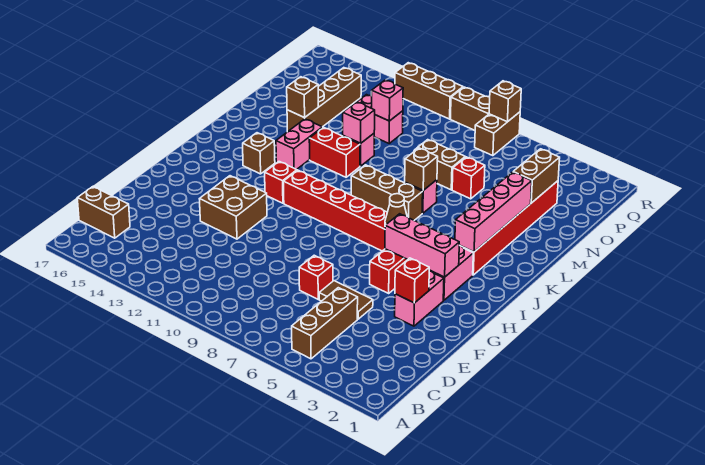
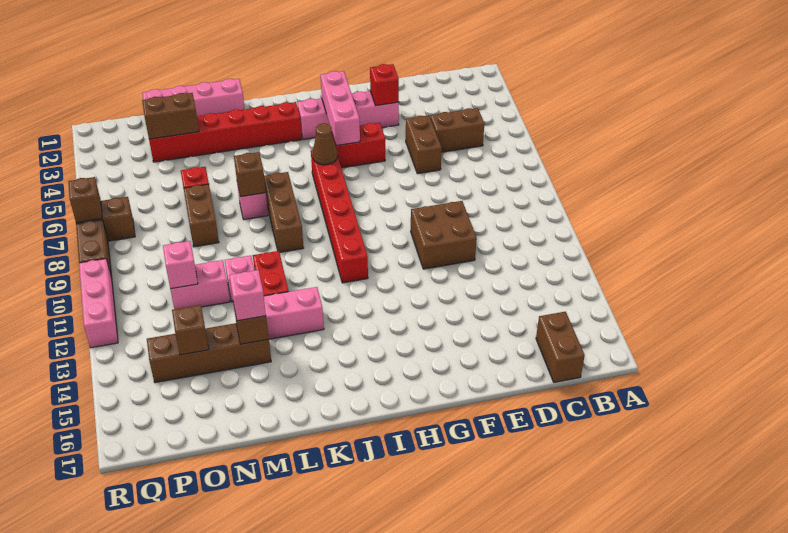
brown brick B5:D5 level 1 -> brown brick C5:D5 level 1
brown tile E5:E6 level 1 -> brown brick E5:E6 level 1
red brick E7 level 1 -> none
brown brick F12:G13 level 1 -> brown brick E10:F11 level 1
red brick I12 level 1 -> none
pink brick J3:M3 level 2 -> pink brick L1:O1 level 1
brown brick J14 level 1 -> brown brick O14 level 2
pink brick M11 level 2 -> pink brick M14 level 3
pink brick O11:O12 level 1 -> pink brick N11:O11 level 1
brown brick R10:R12 level 1 -> pink brick R10:R12 level 1

